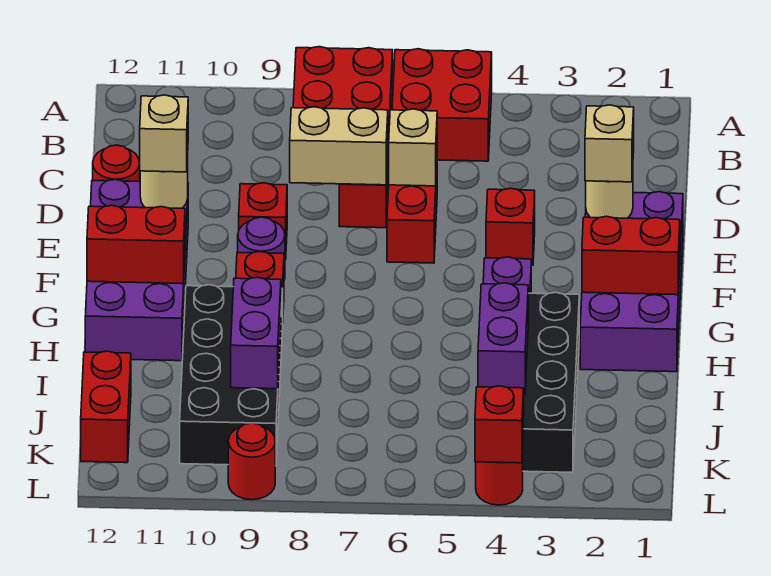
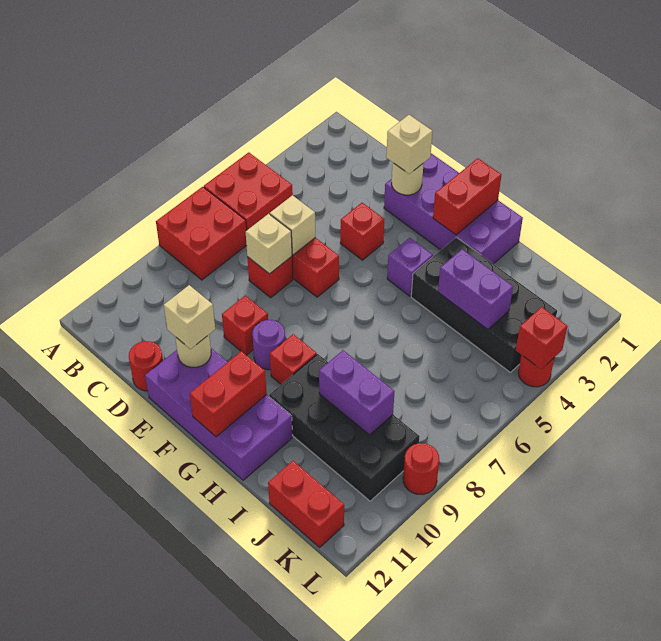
tan brick D7:D8 level 2 -> tan brick D7 level 2

